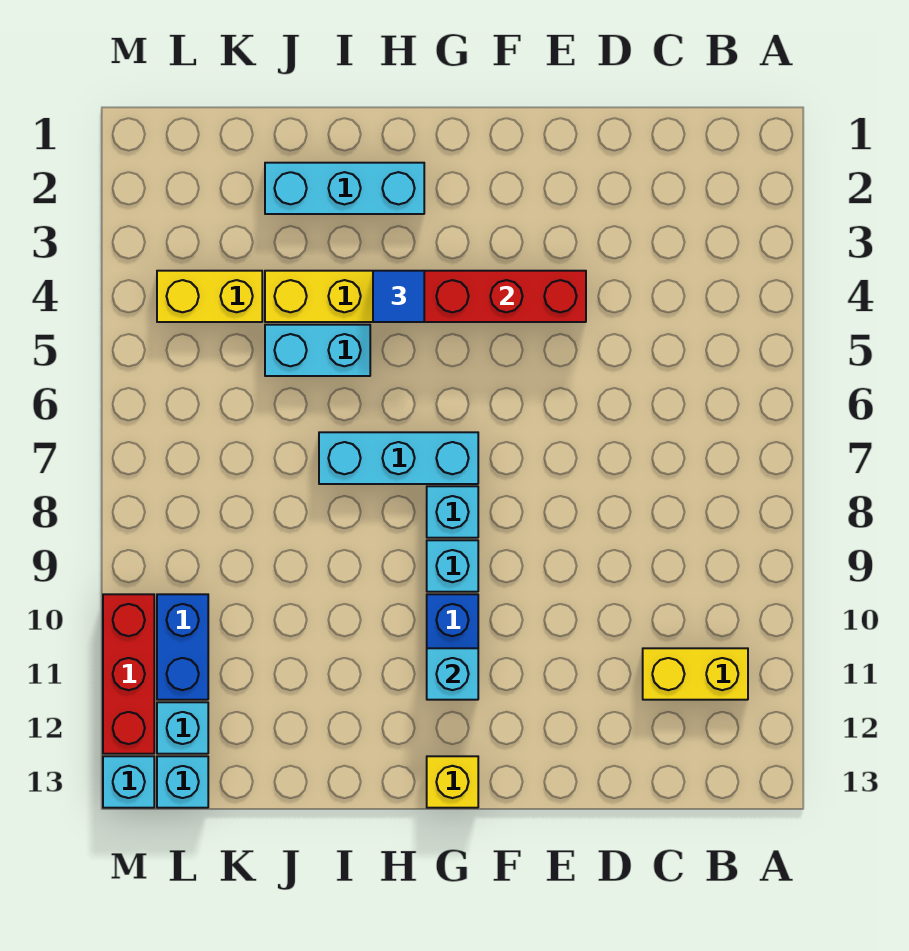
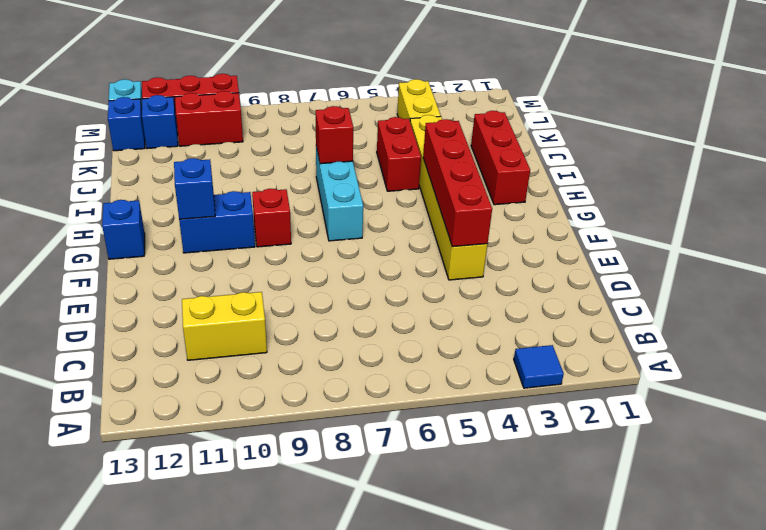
yellow brick B11:C11 level 1 -> yellow brick C10:C11 level 1
cyan brick G8 level 1 -> none
cyan brick G9 level 1 -> red brick G9 level 1
cyan brick G11 level 2 -> blue brick G11 level 2
yellow brick G13 level 1 -> blue brick G13 level 1
cyan brick H2:J2 level 1 -> red brick H2:J2 level 1
blue tile H4 level 3 -> blue tile A3 level 1
cyan brick I5:J5 level 1 -> red brick I5:J5 level 1
none -> red brick I7 level 2
blue brick L10:L11 level 1 -> red brick L10:L11 level 1
cyan brick L12 level 1 -> blue brick L12 level 1
cyan brick L13 level 1 -> blue brick L13 level 1

